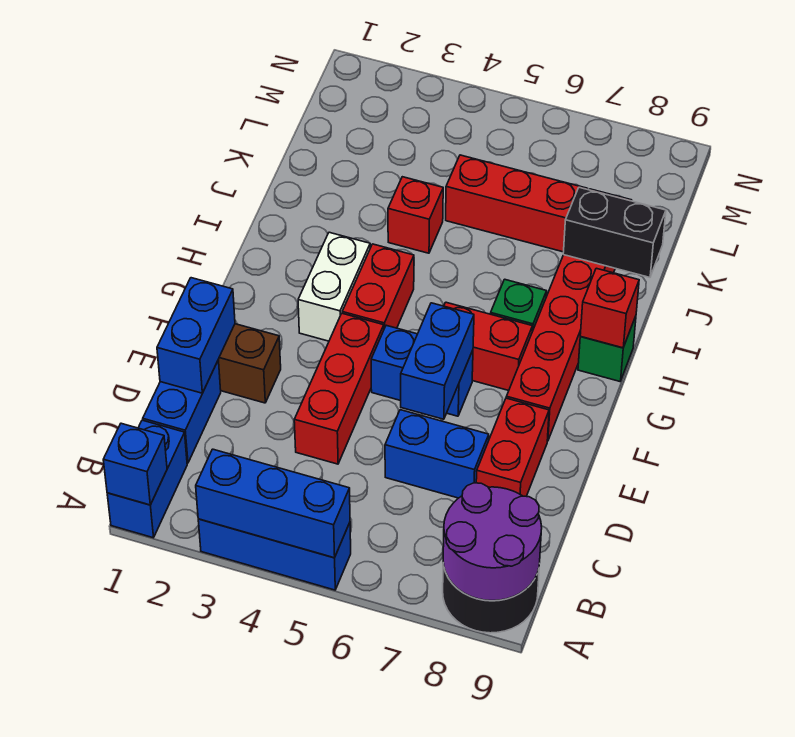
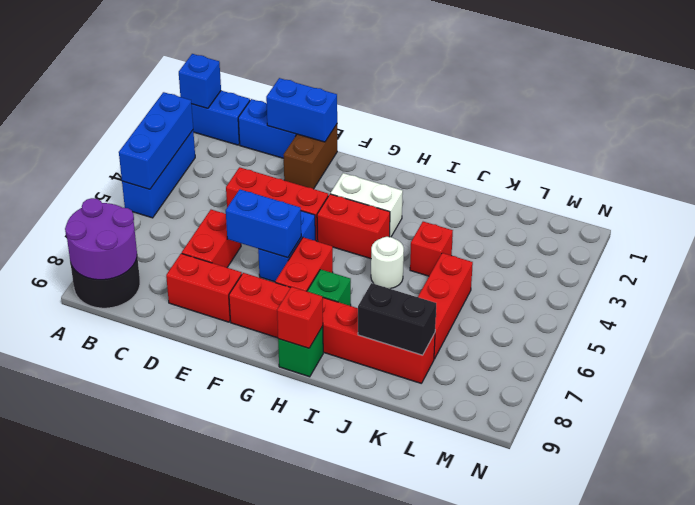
blue brick D6:D7 level 1 -> red brick D6:D7 level 1
none -> white round brick I5 level 1
black brick J8:J9 level 2 -> black brick J8:K8 level 2

